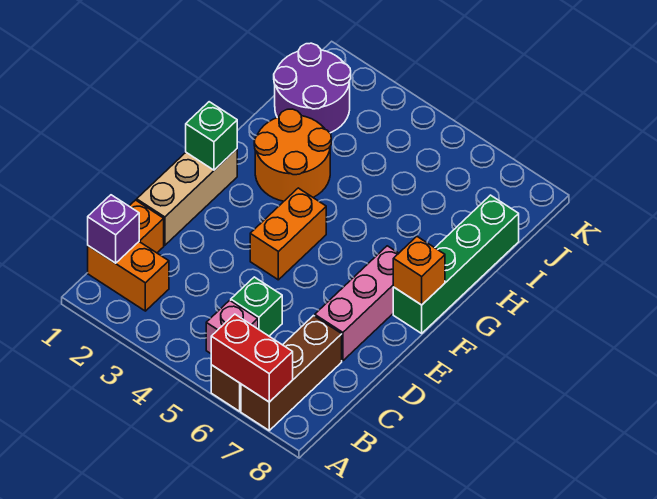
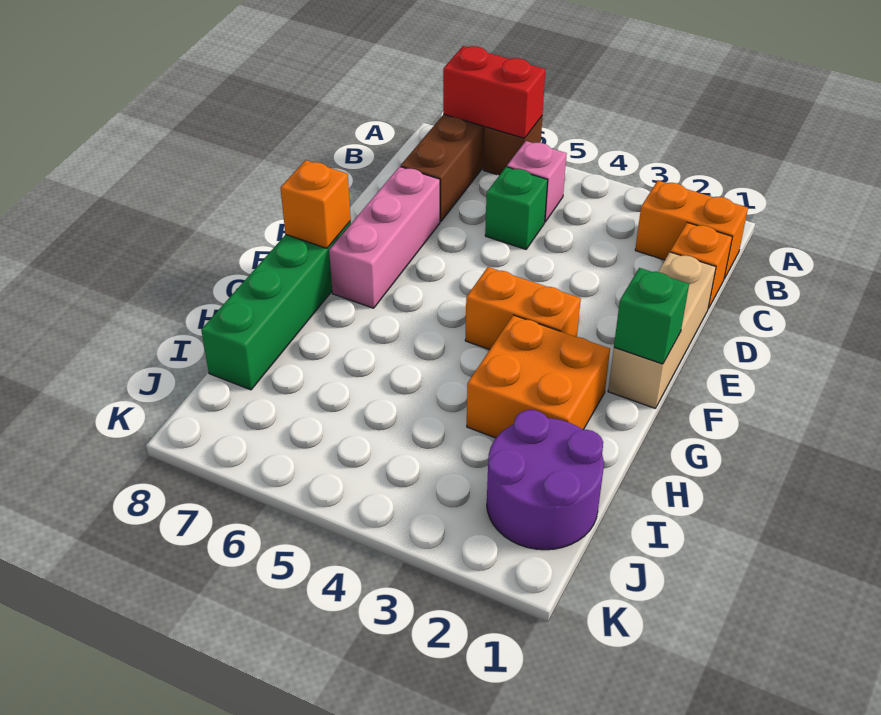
purple brick B1 level 2 -> none
orange brick E4:F4 level 1 -> orange brick F3:F4 level 1
orange round brick G2:H3 level 1 -> orange brick G2:H3 level 1

